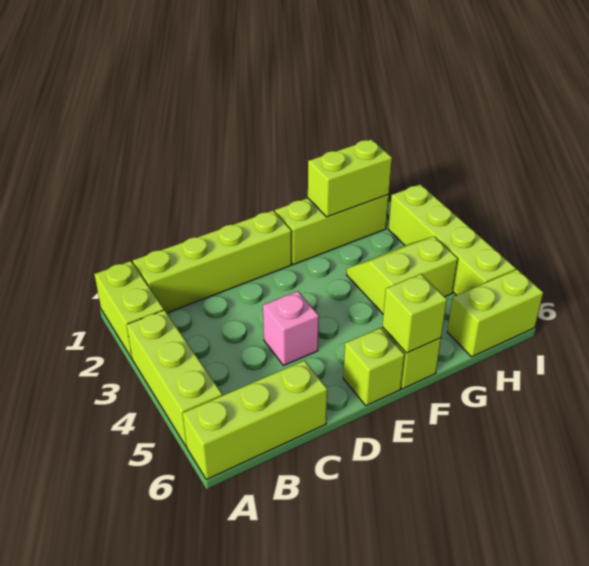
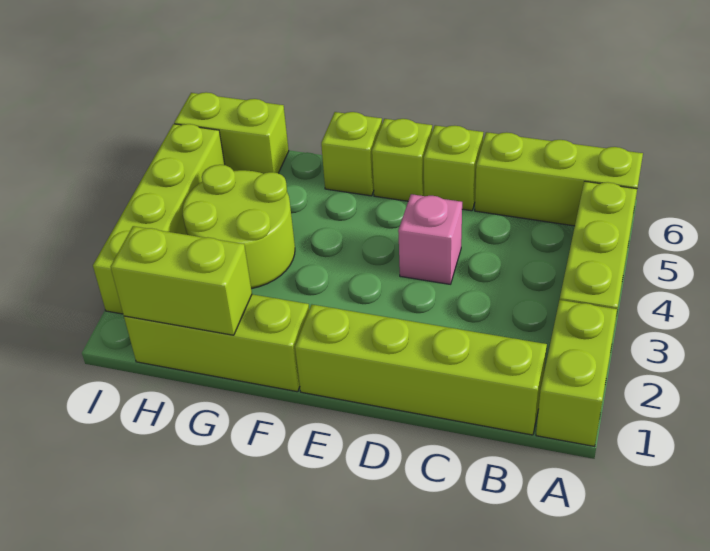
lime brick F6 level 2 -> lime brick D6 level 1
lime slope G3:H4 level 1 top 4 -> lime round brick G3:H4 level 1

